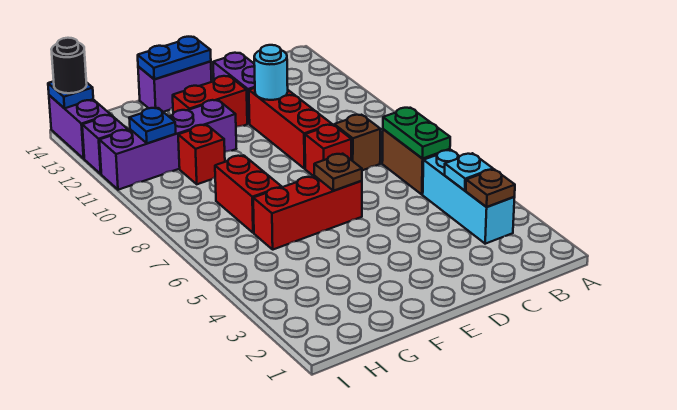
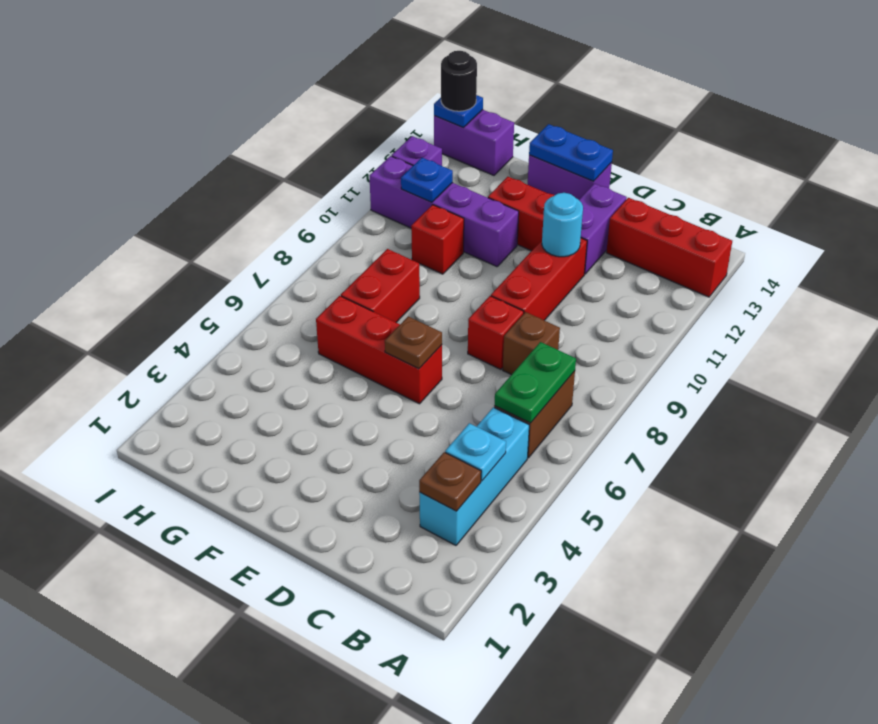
none -> red brick A13:C13 level 1
purple brick I13:I14 level 1 -> purple brick H14:I14 level 1

